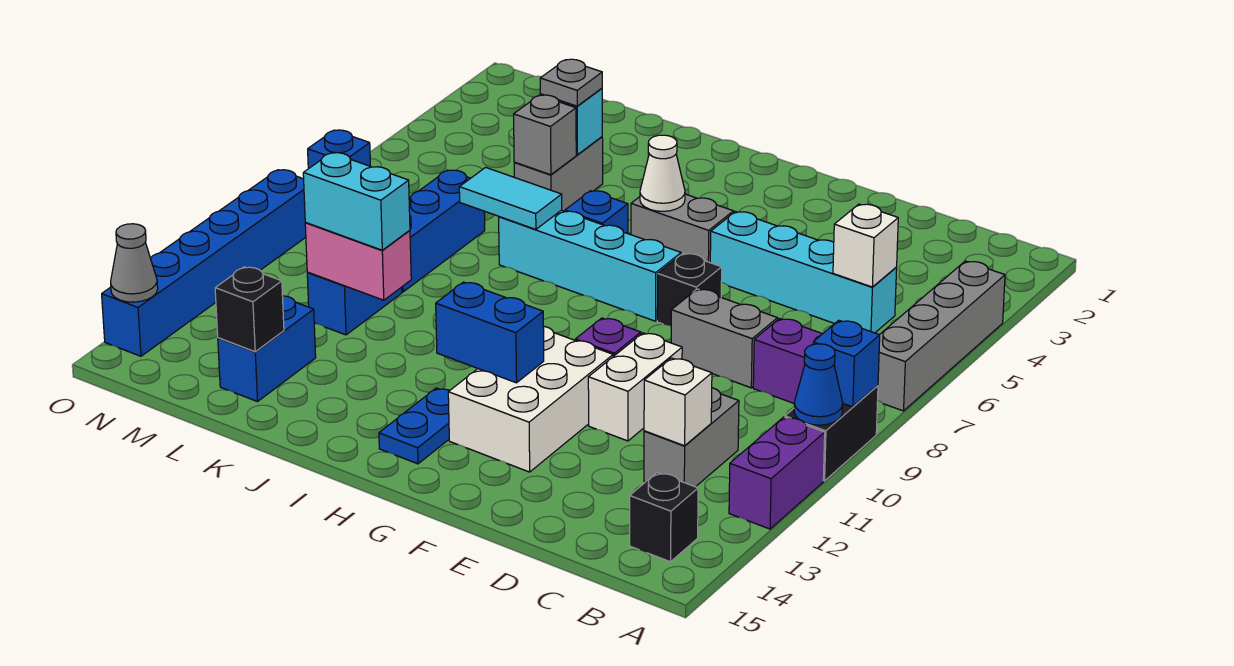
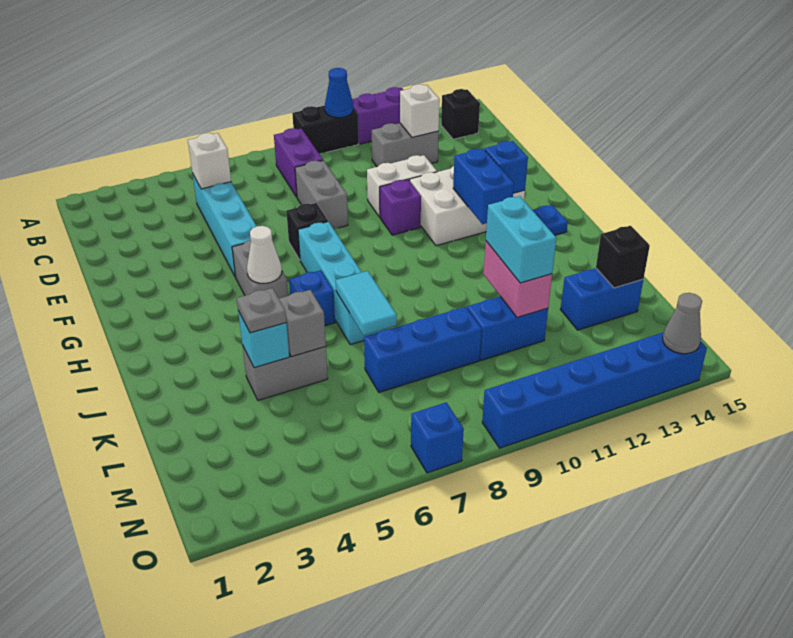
grey brick A4:A7 level 1 -> none
blue brick A9 level 2 -> blue brick G13 level 2

